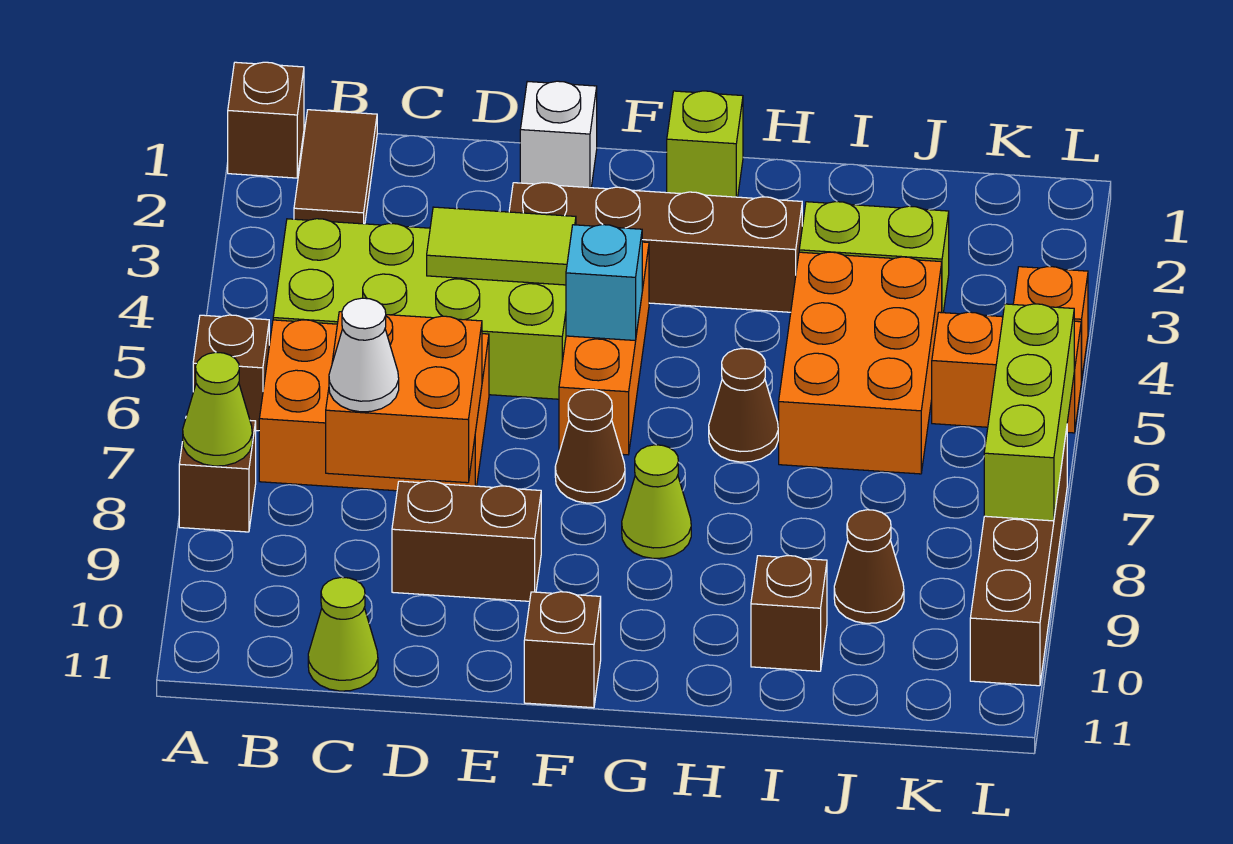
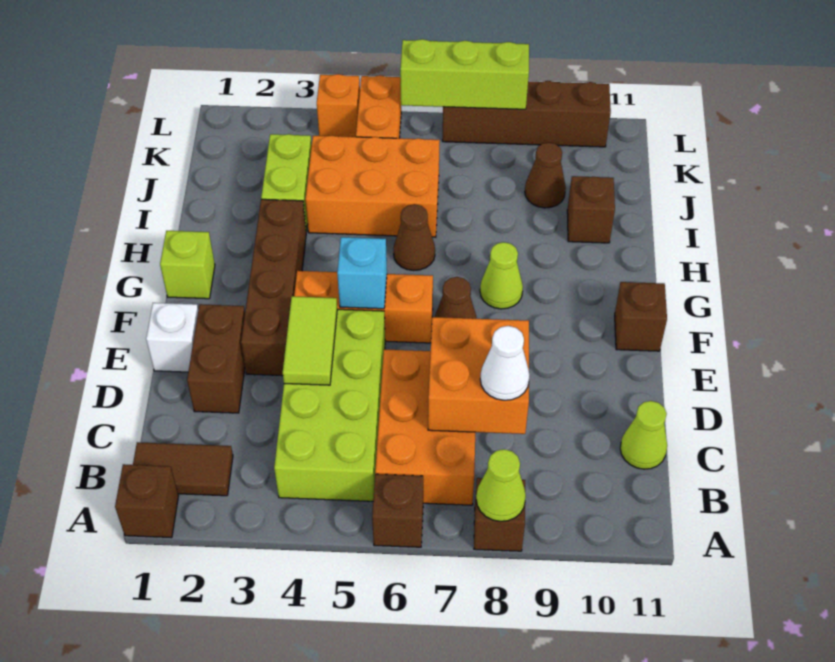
brown brick D9:E9 level 1 -> brown brick D2:E2 level 1

